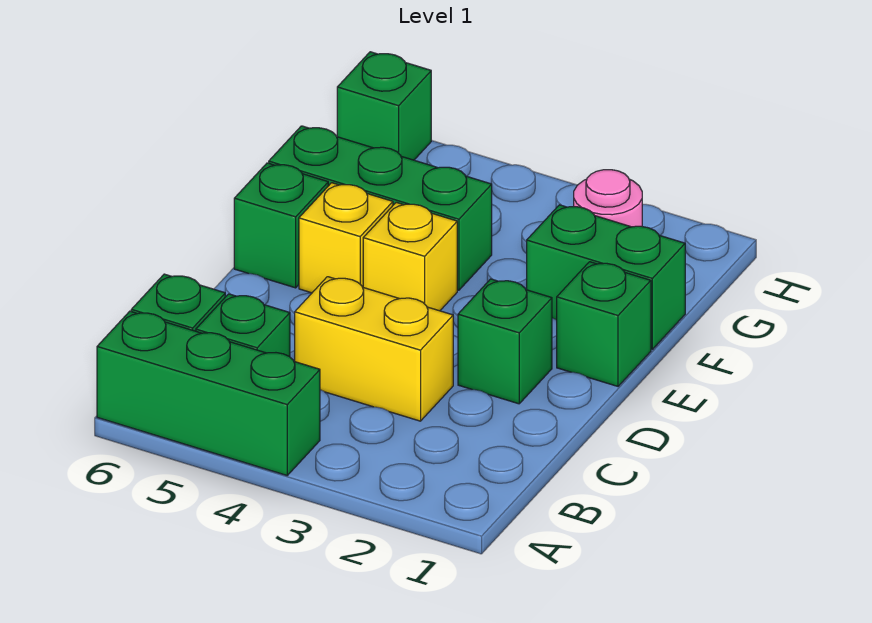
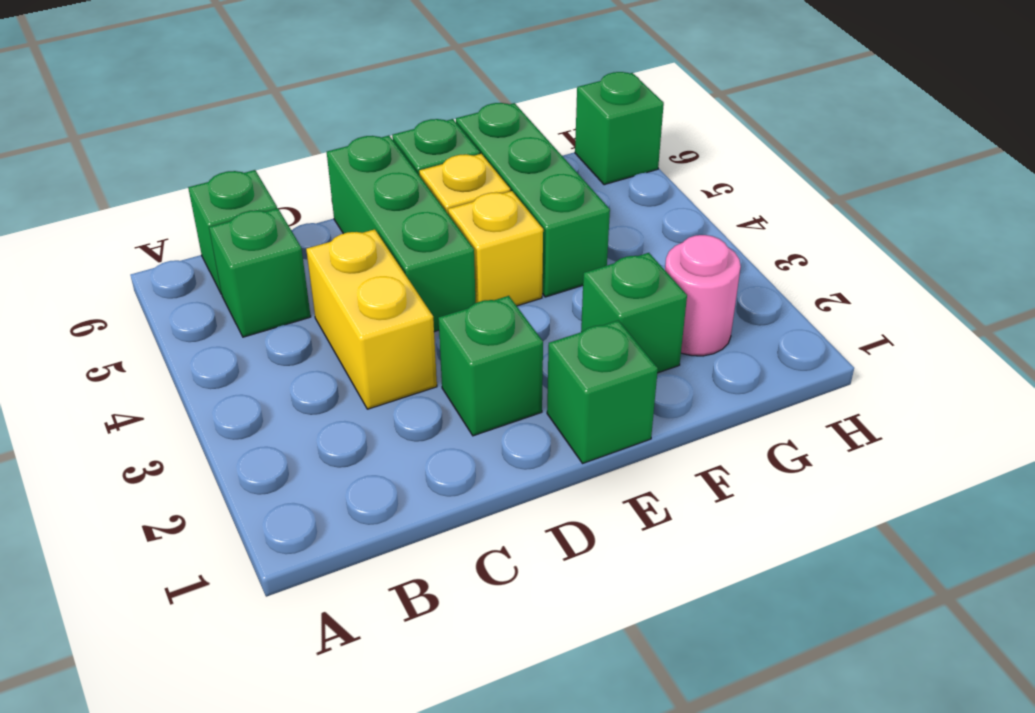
green brick A4:A6 level 1 -> green brick D4:D6 level 1
green brick F1:F2 level 1 -> green brick F2 level 1

